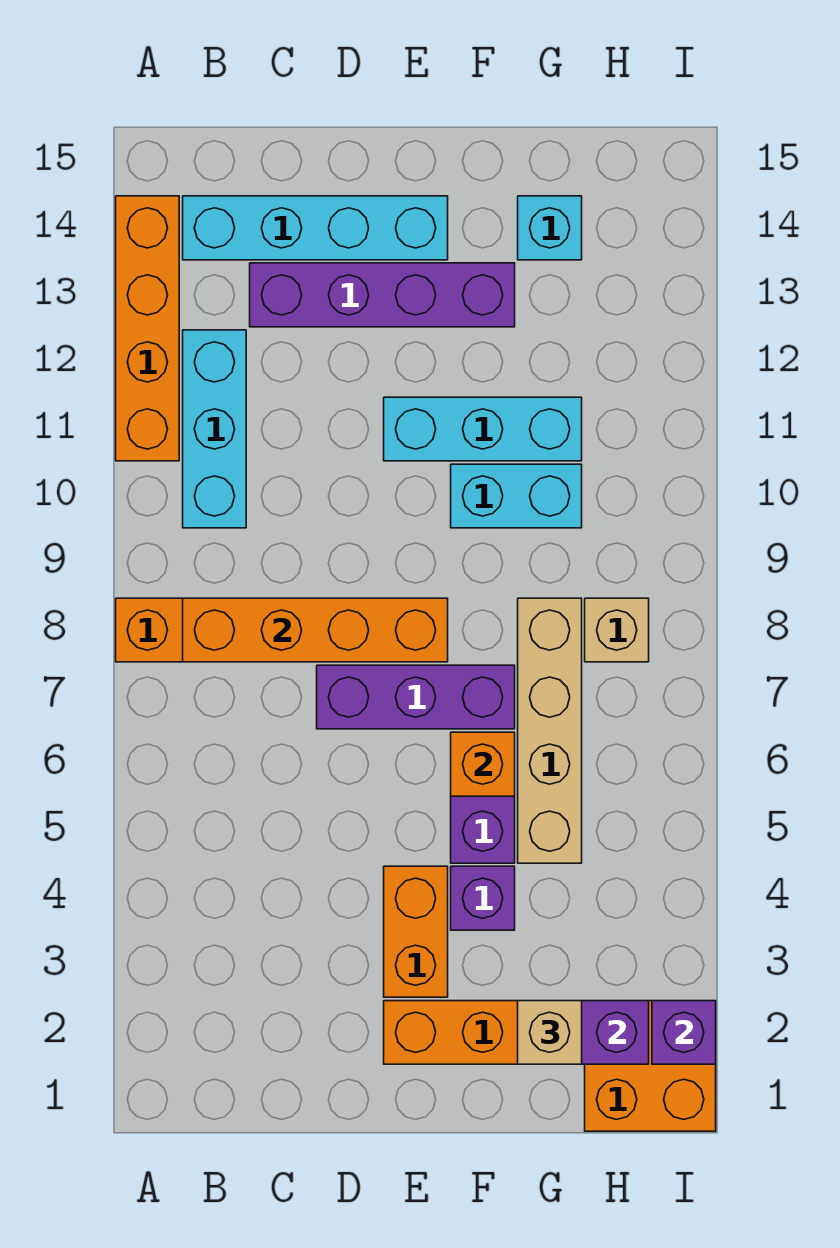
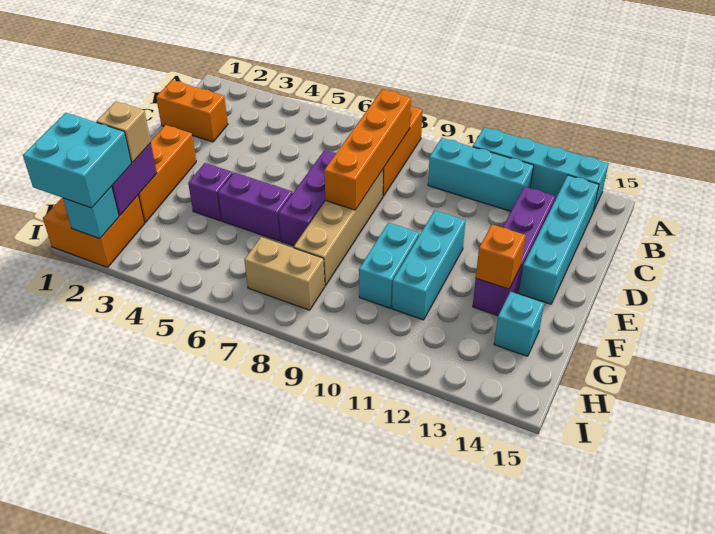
orange brick A11:A14 level 1 -> cyan brick A11:A14 level 1
orange brick E3:E4 level 1 -> orange brick C1:C2 level 1
orange brick F6 level 2 -> orange brick F13 level 2
tan brick G5:G8 level 1 -> tan brick D8:G8 level 1
none -> cyan brick H1:I2 level 3
tan brick H8 level 1 -> tan brick H7:H8 level 1
purple brick I2 level 2 -> cyan brick I2 level 2

